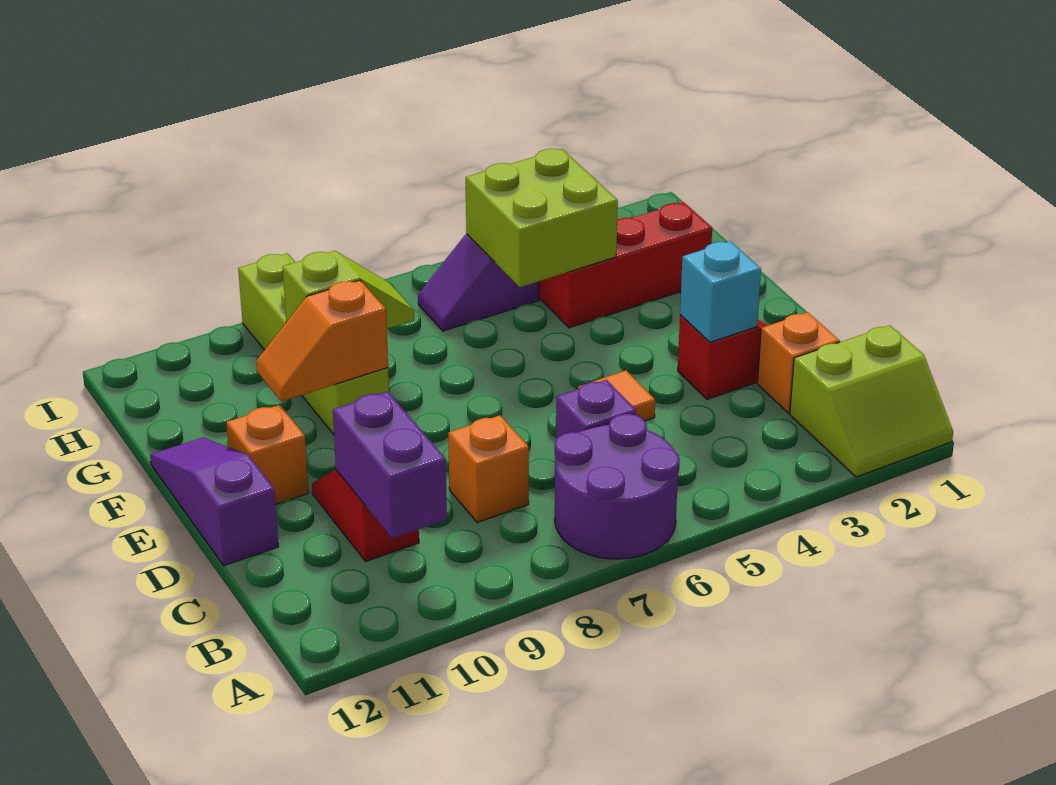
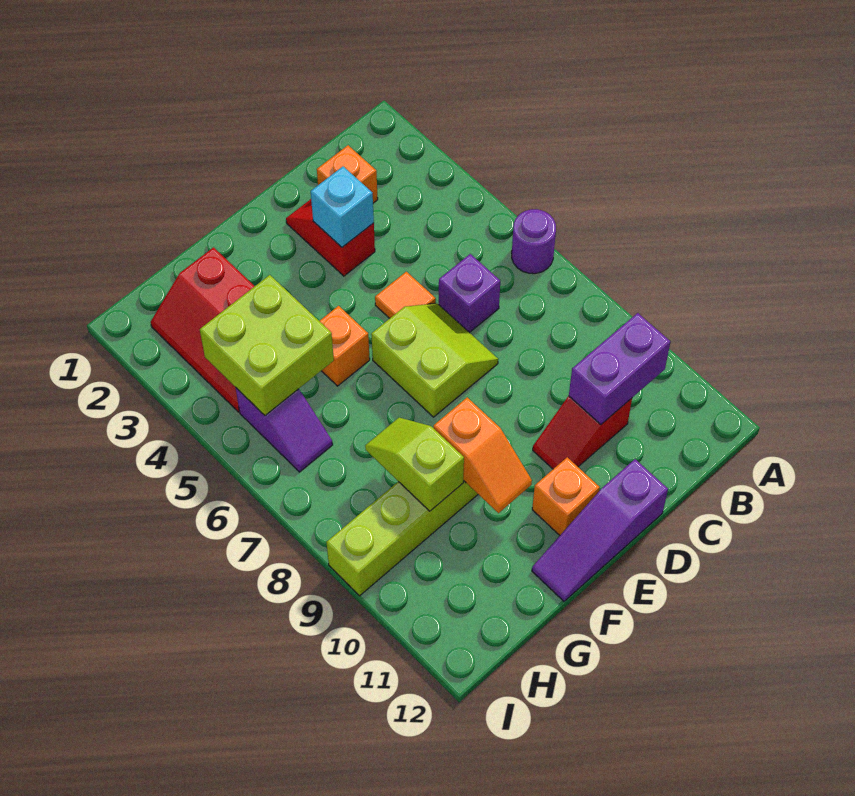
lime slope A1:B2 level 1 top B -> lime slope D6:E7 level 1 top E
purple round brick A6:B7 level 1 -> purple round brick A6 level 1
orange brick C8 level 1 -> orange brick F5 level 1

